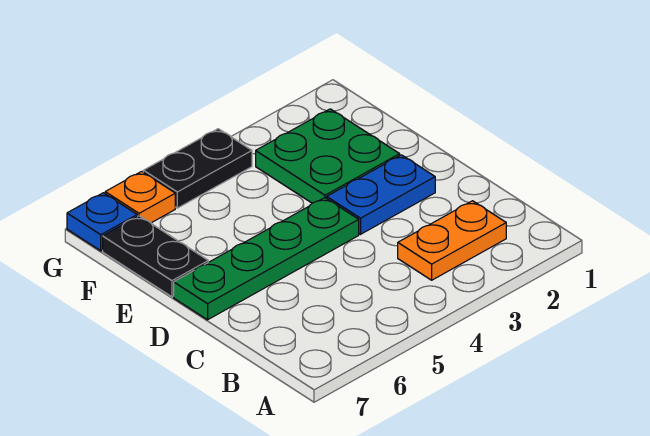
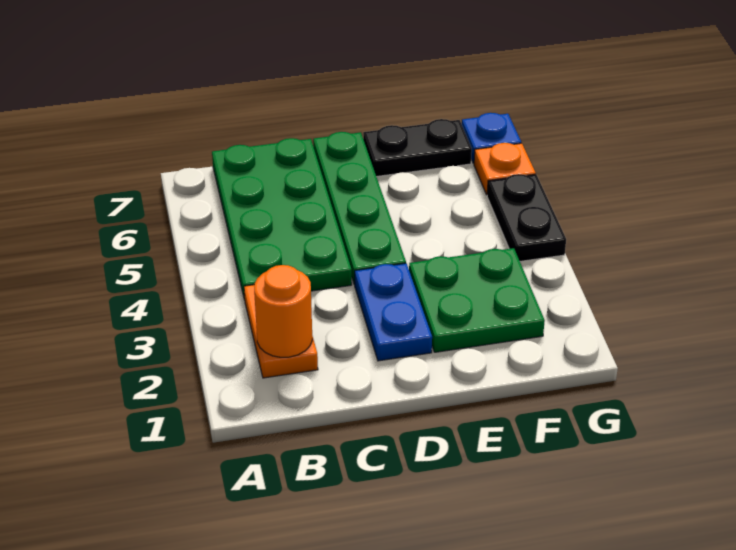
none -> orange round brick B2 level 2
none -> green plate B4:C7 level 1

